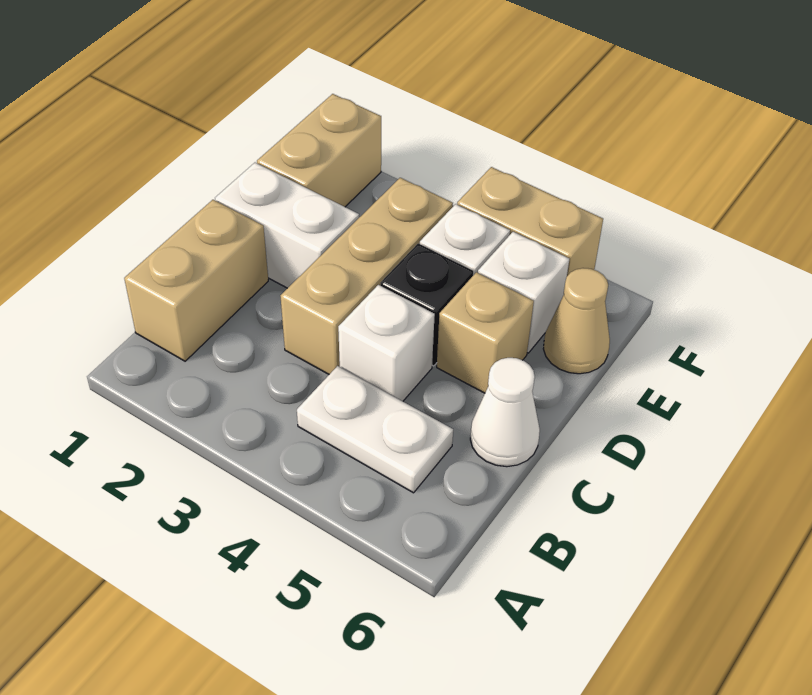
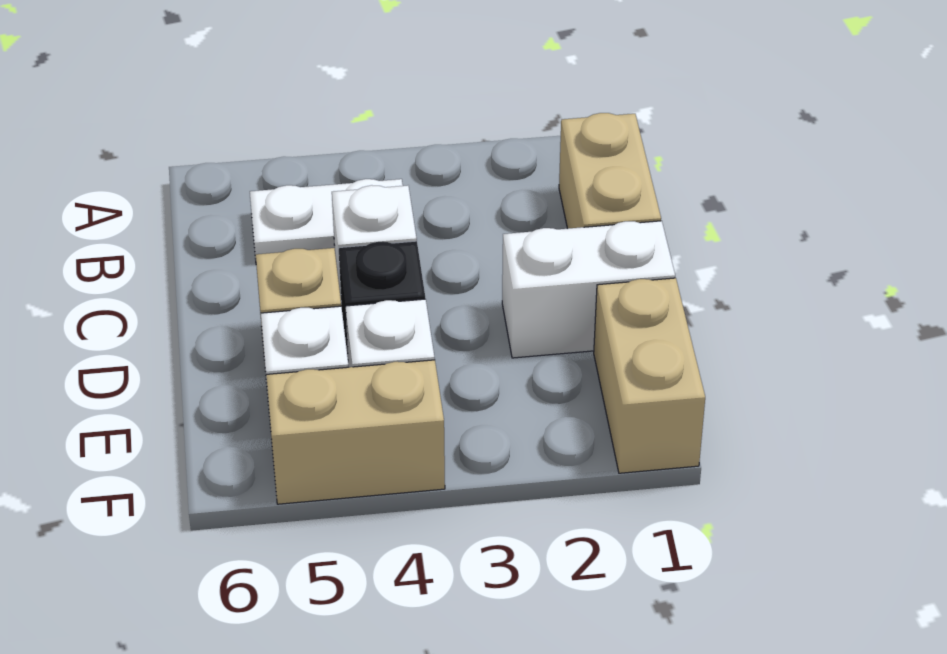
tan brick C3:E3 level 1 -> none
white cone C6 level 1 -> none
tan cone E6 level 1 -> none

